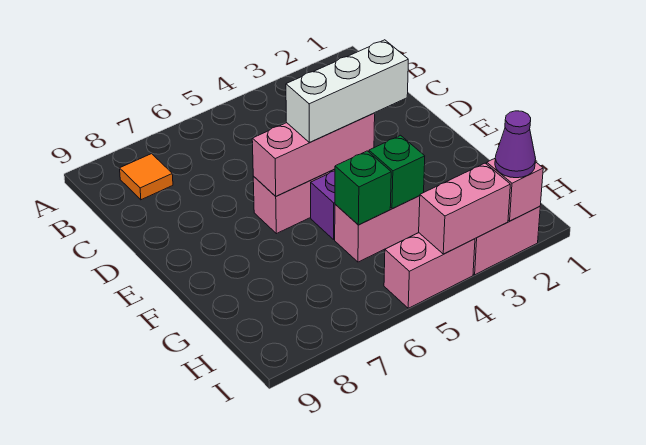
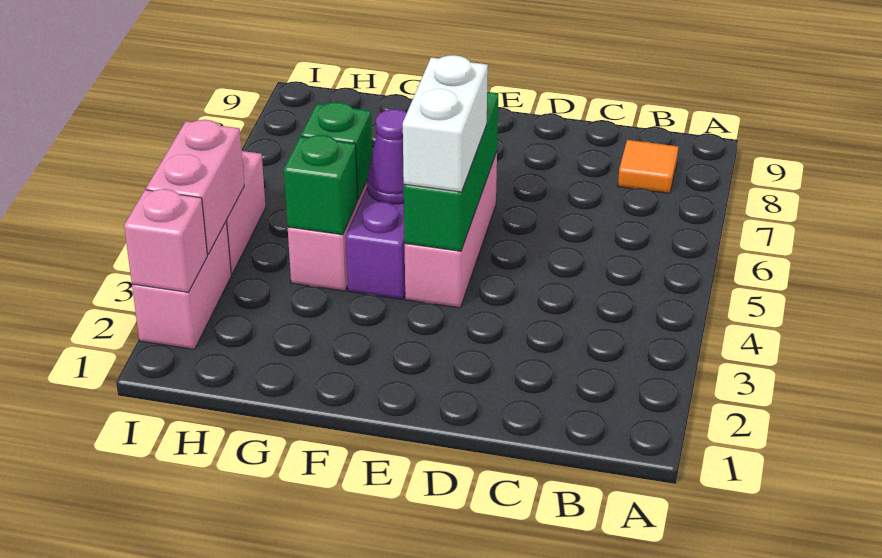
white brick E3:E5 level 3 -> white brick E4:E5 level 3
pink brick E4:E6 level 2 -> green brick E4:E6 level 2
purple cone I2 level 3 -> purple cone F5 level 2

